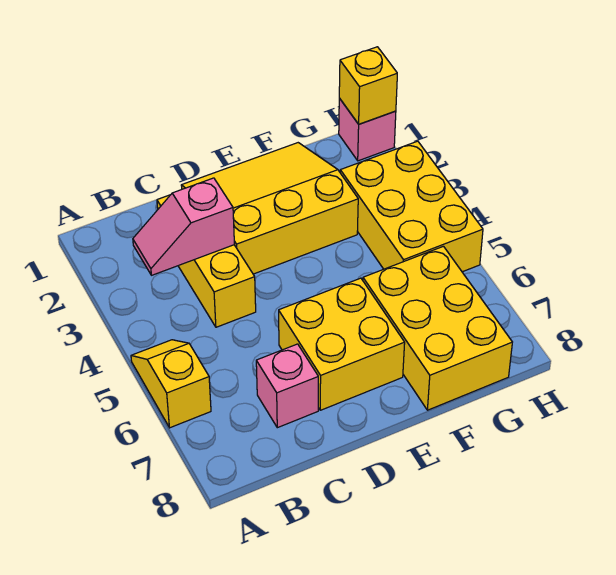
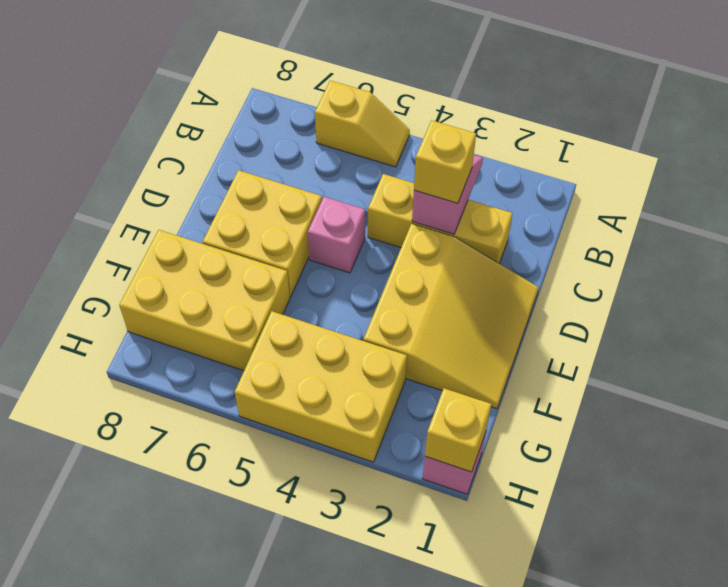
none -> yellow brick C3 level 3
pink brick C7 level 1 -> pink brick D5 level 1

